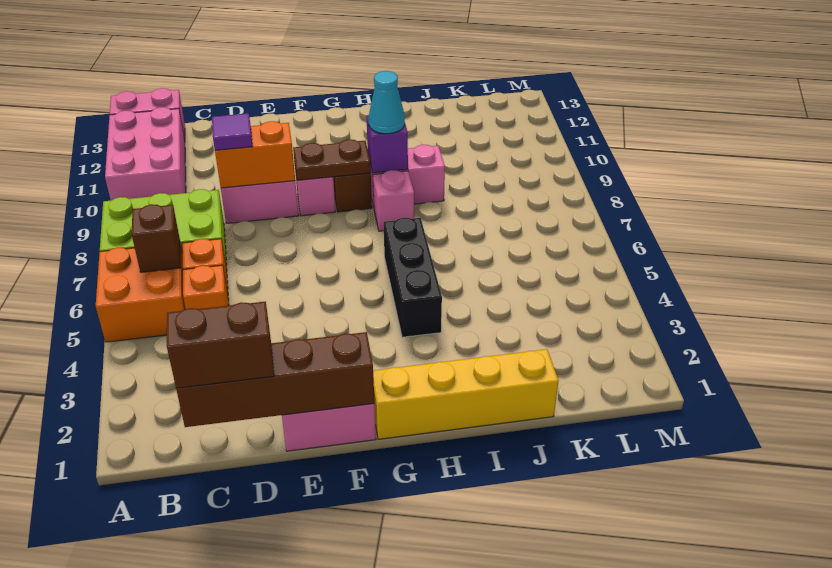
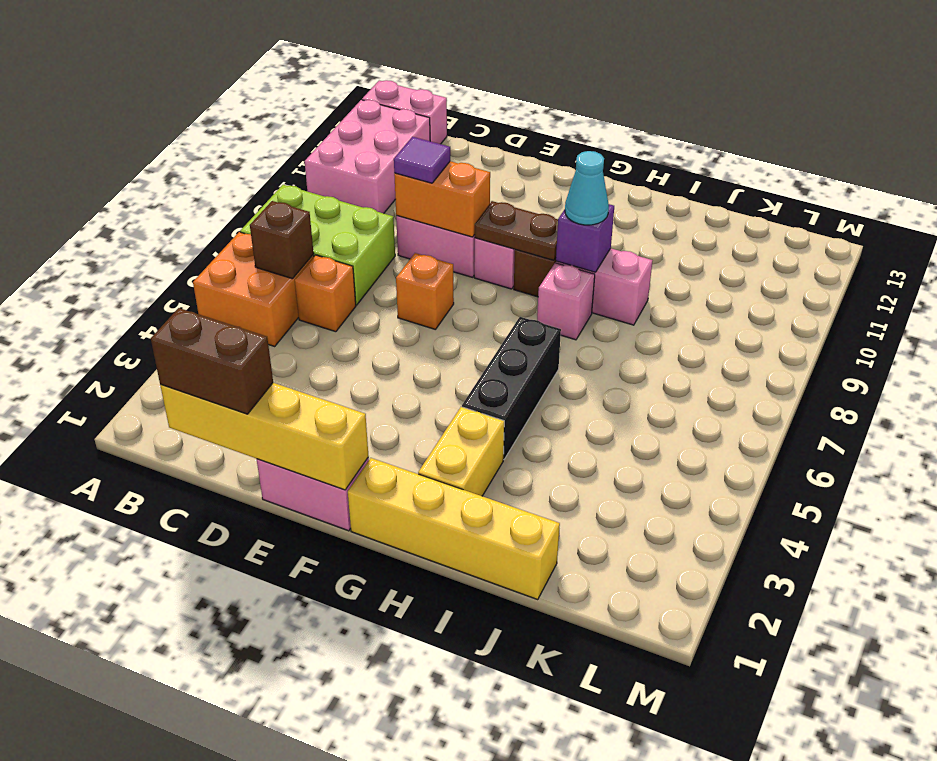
brown brick C1:F1 level 2 -> yellow brick C1:F1 level 2
orange brick C5 level 1 -> orange brick E7 level 1
none -> yellow brick H2:H3 level 1

